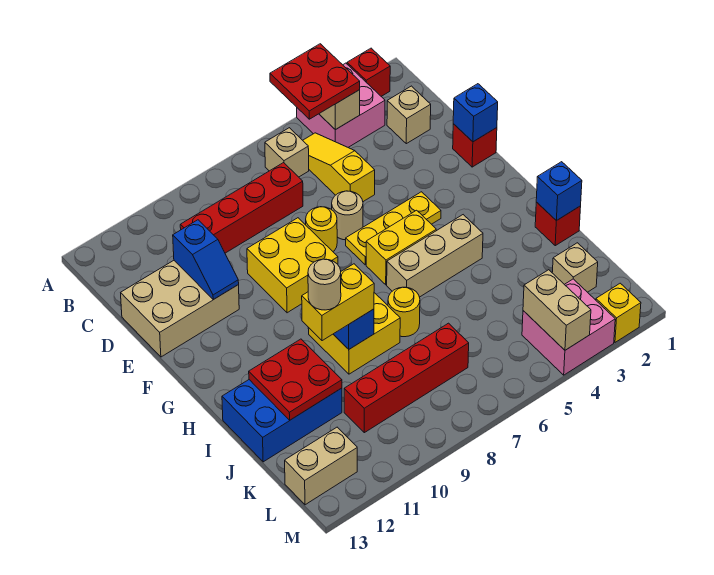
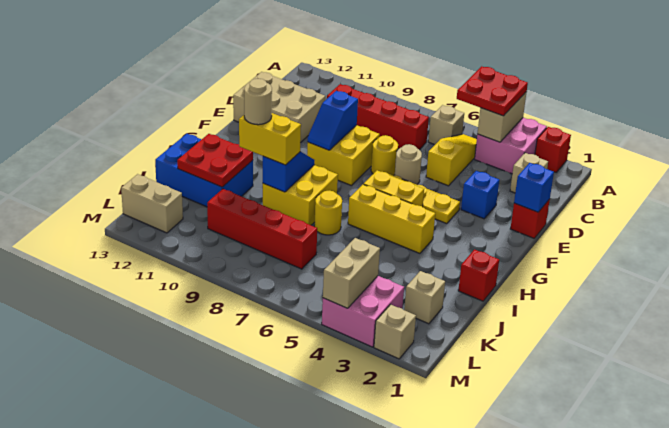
blue slope D11:E11 level 2 top D -> blue slope E9:F9 level 2 top E
tan brick H4:H6 level 1 -> yellow brick H4:H6 level 1
blue brick I1 level 2 -> blue brick E3 level 1
yellow brick M2 level 1 -> tan brick M2 level 1

